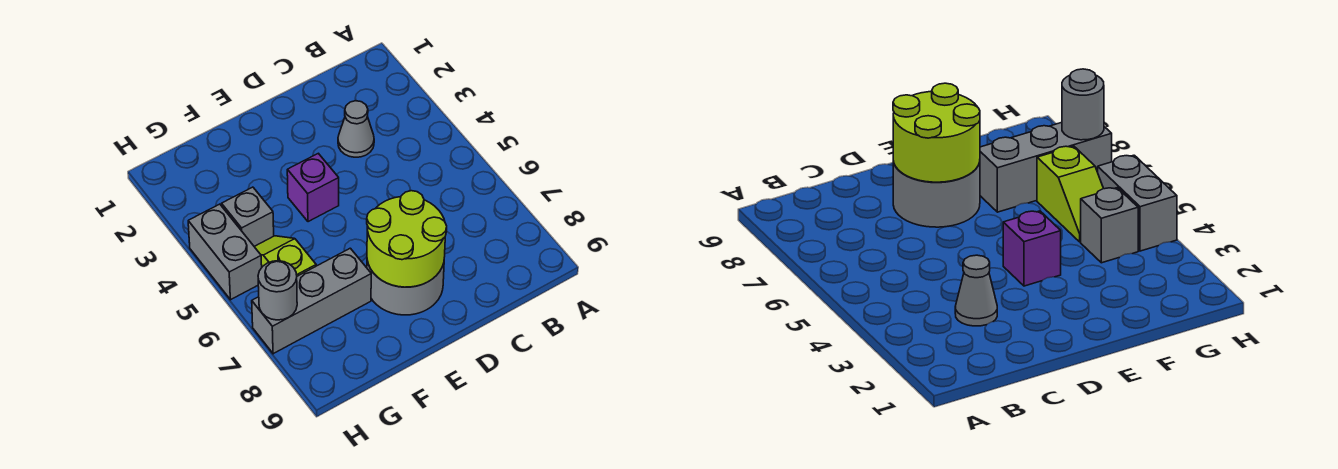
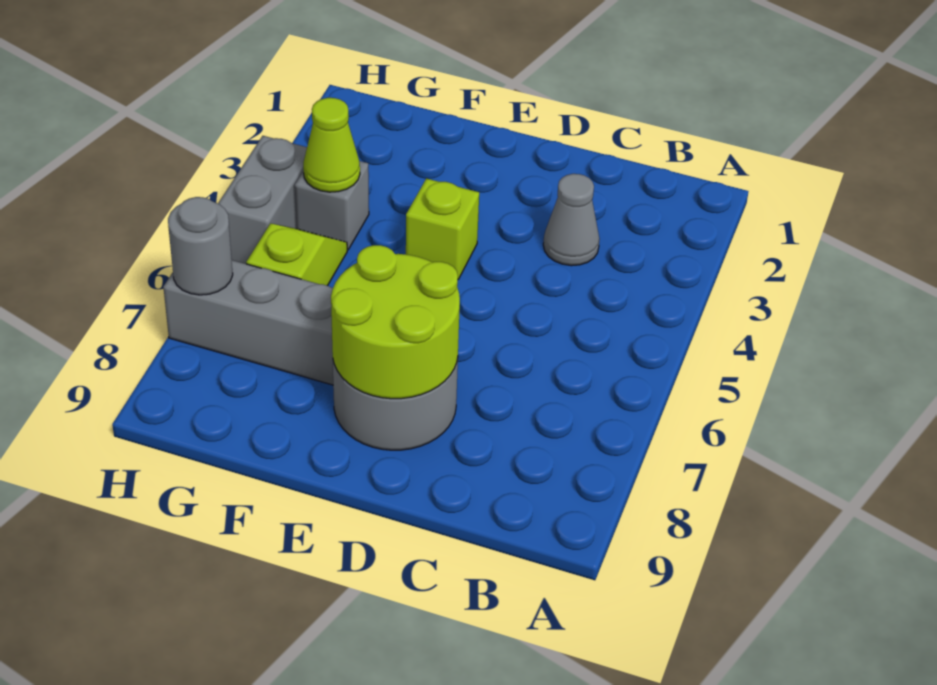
purple brick E4 level 1 -> lime brick E4 level 1
none -> lime cone G4 level 2

